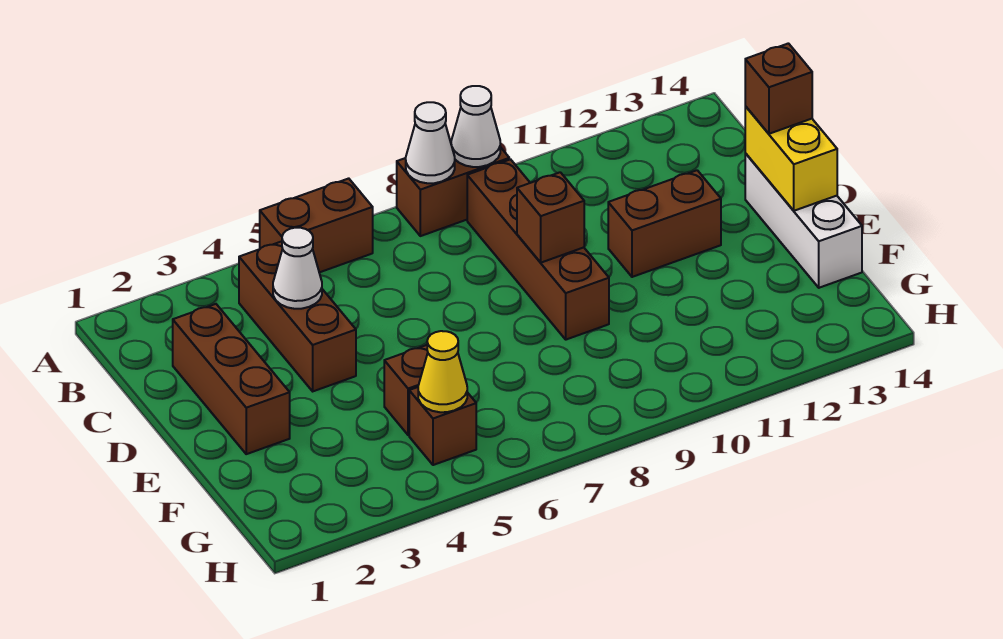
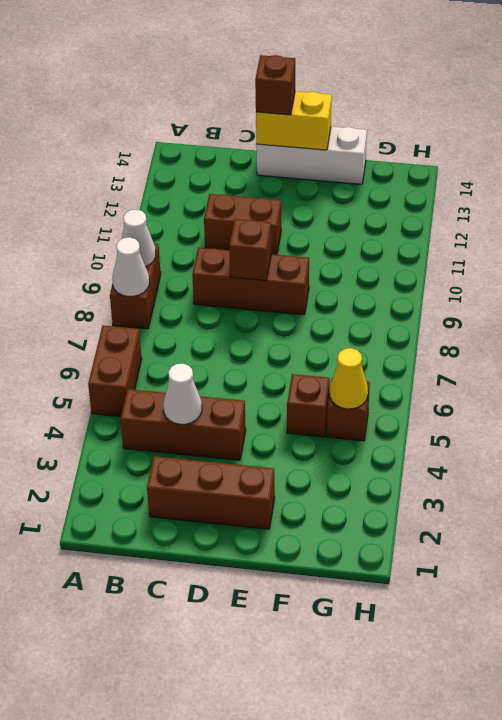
brown brick B9:E9 level 1 -> brown brick C9:E9 level 1
brown brick D11:D12 level 1 -> brown brick C11:D11 level 1

